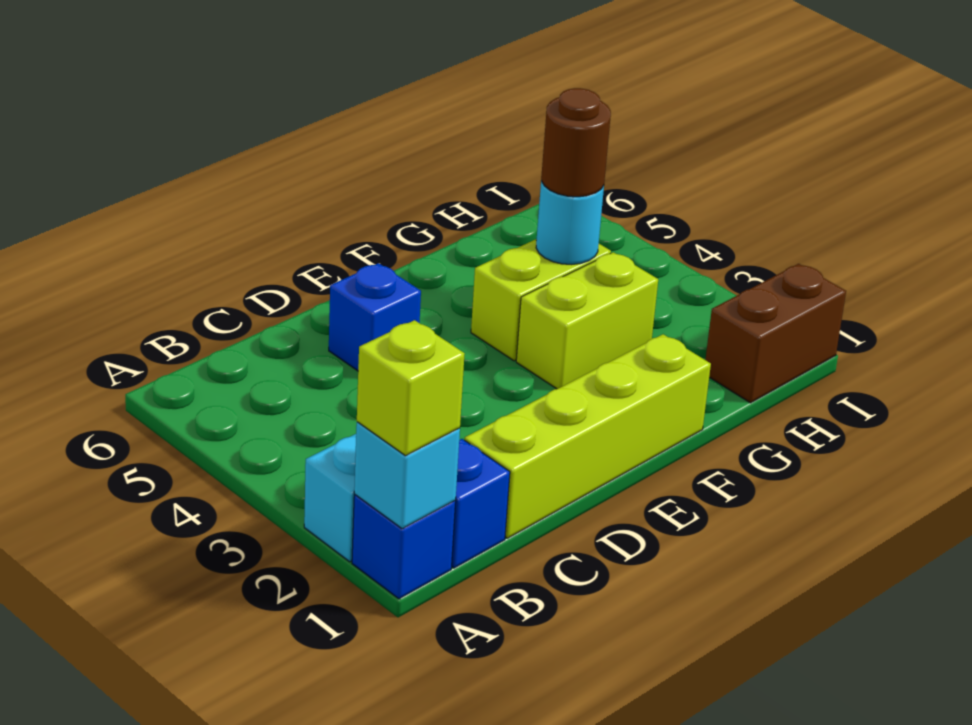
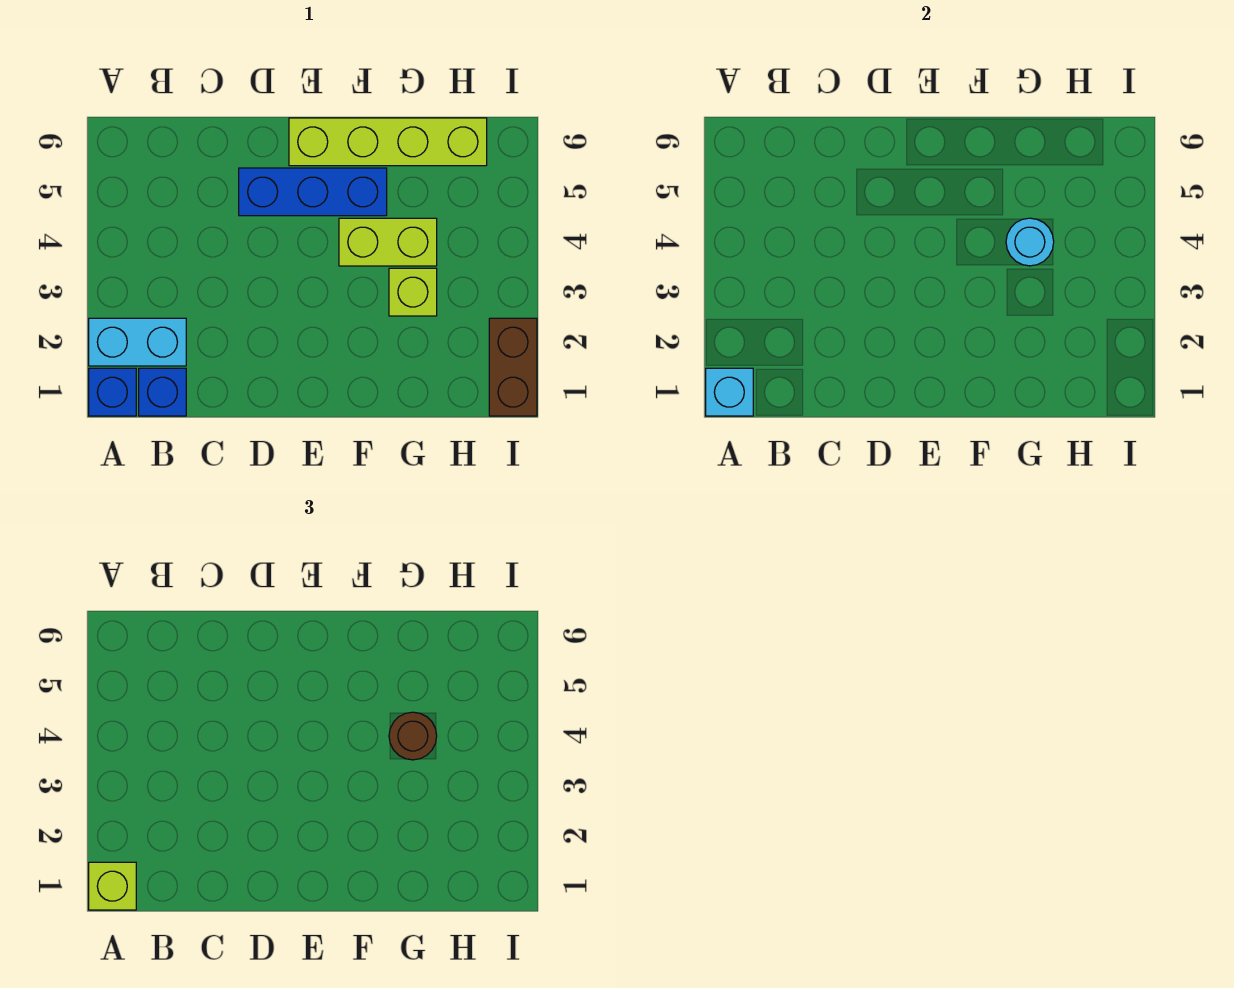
lime brick C1:F1 level 1 -> lime brick E6:H6 level 1
blue brick D5 level 1 -> blue brick D5:F5 level 1
lime brick F3:G3 level 1 -> lime brick G3 level 1
brown brick H1:I1 level 1 -> brown brick I1:I2 level 1

